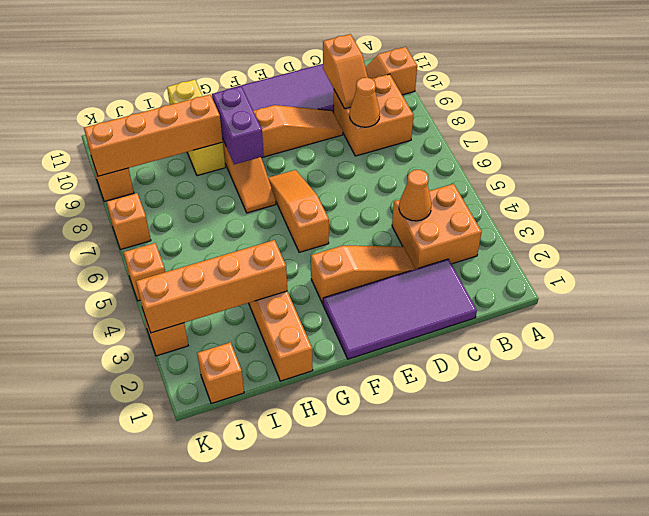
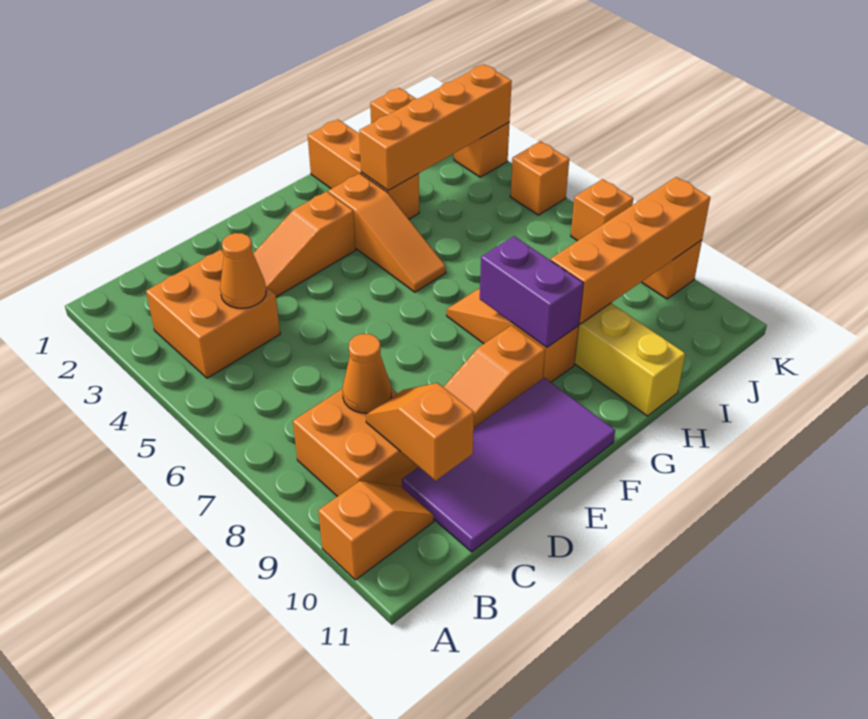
purple tile C1:F2 level 1 -> none
orange slope F5:F7 level 1 top 5 -> orange slope G3:G5 level 1 top 3

